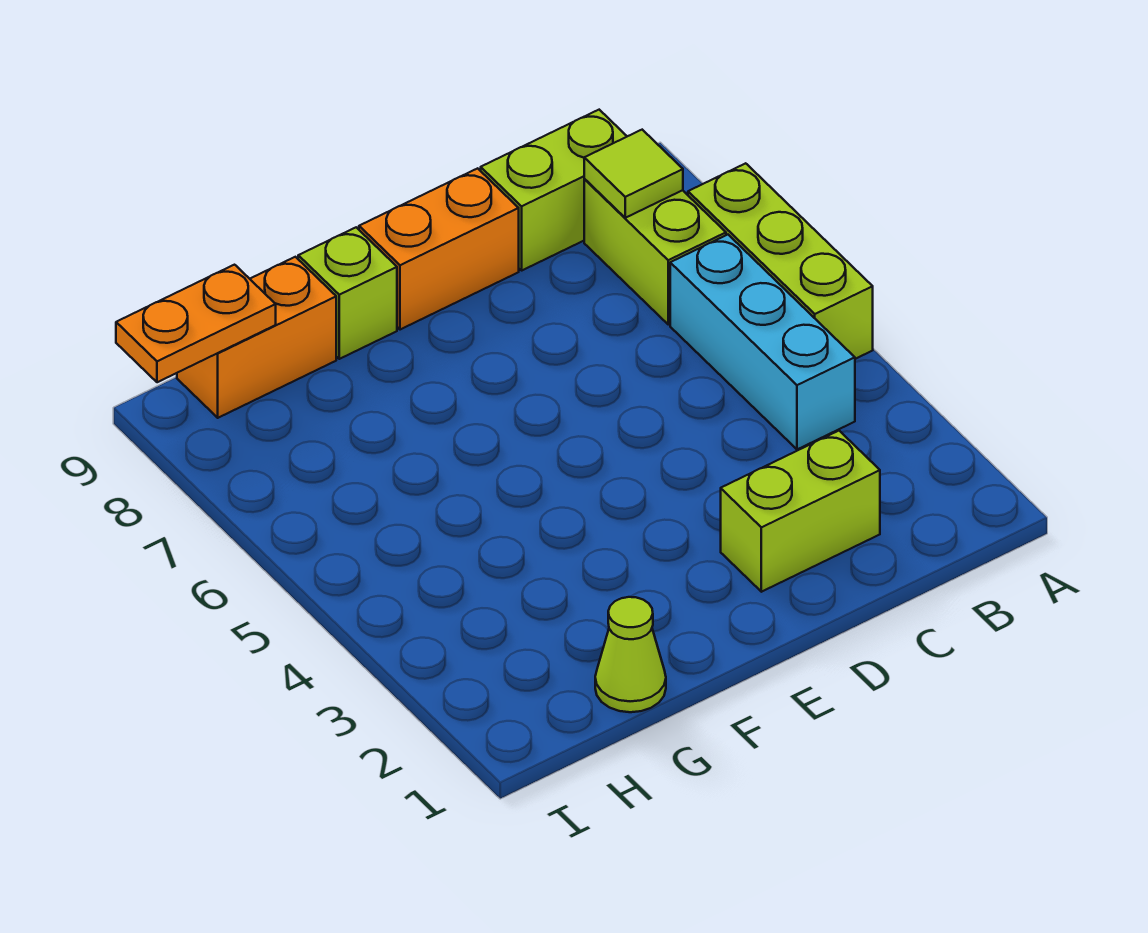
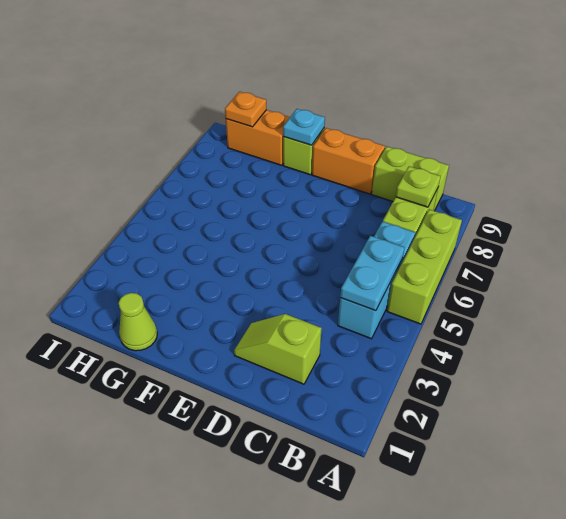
none -> cyan plate B4:B5 level 2
lime tile B8 level 2 -> lime plate B8 level 2
lime brick C2:D2 level 1 -> lime slope C2:D2 level 1 top C
none -> cyan plate F9 level 2
orange plate H9:I9 level 2 -> orange plate H9 level 2

